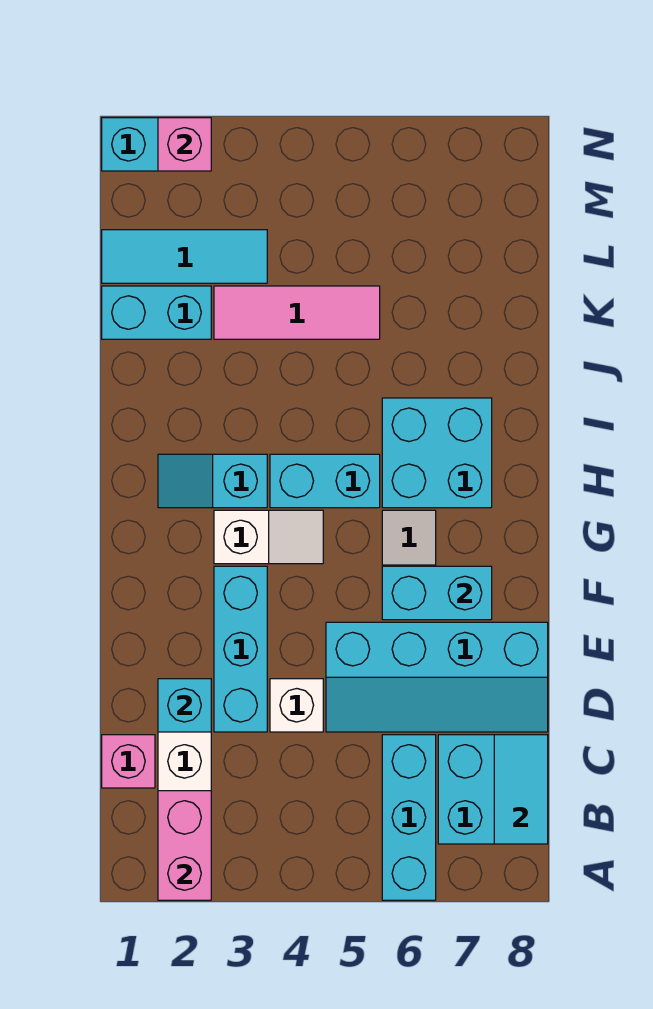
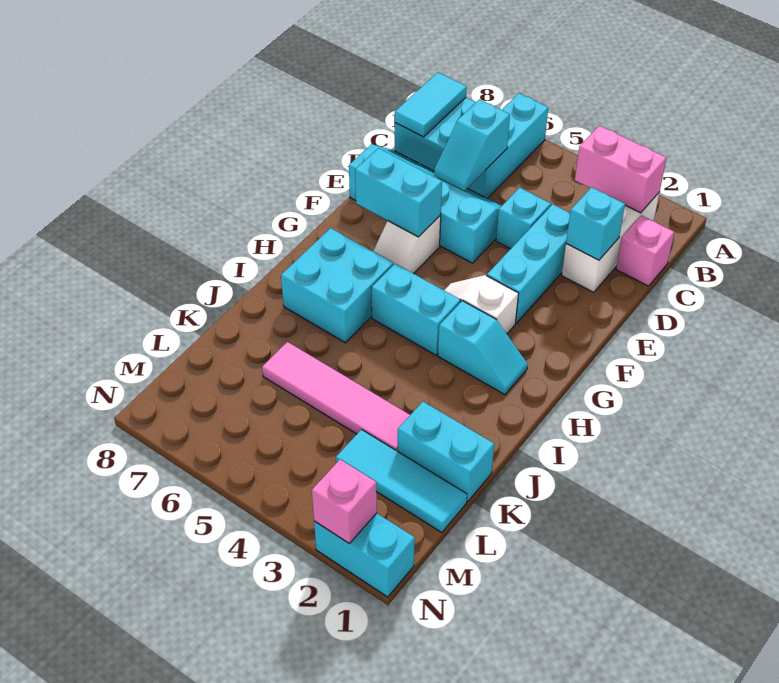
pink brick A2:B2 level 2 -> pink brick B2:B3 level 2
none -> cyan slope C6:D6 level 2 top C
white brick D4 level 1 -> cyan brick D4 level 1
pink tile K3:K5 level 1 -> pink tile K3:K6 level 1

